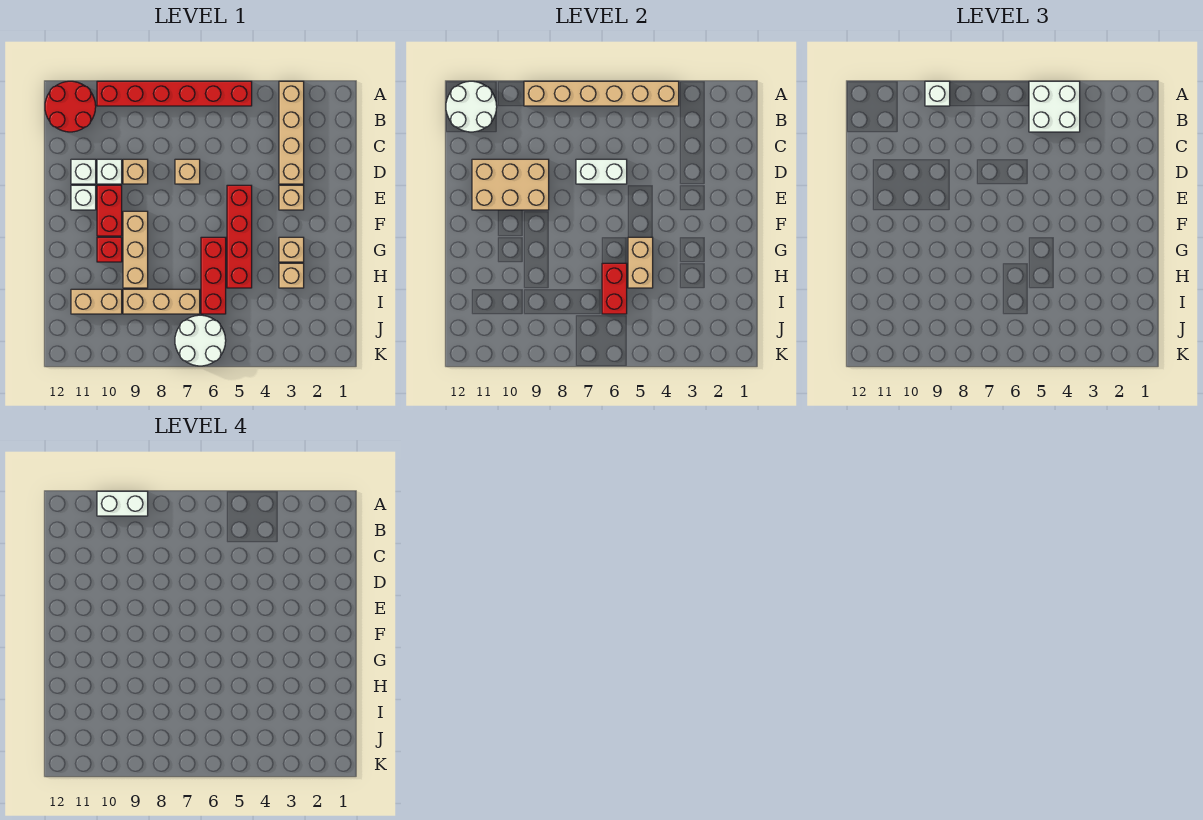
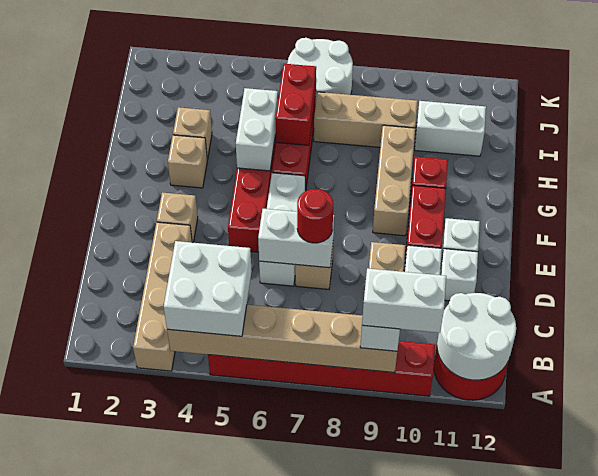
none -> white brick D6:F6 level 1
none -> red round brick D7 level 3
tan brick D9:E11 level 2 -> none
tan brick G5:H5 level 2 -> white brick G5:H5 level 2
tan brick I10:I11 level 1 -> white brick I10:I11 level 1

